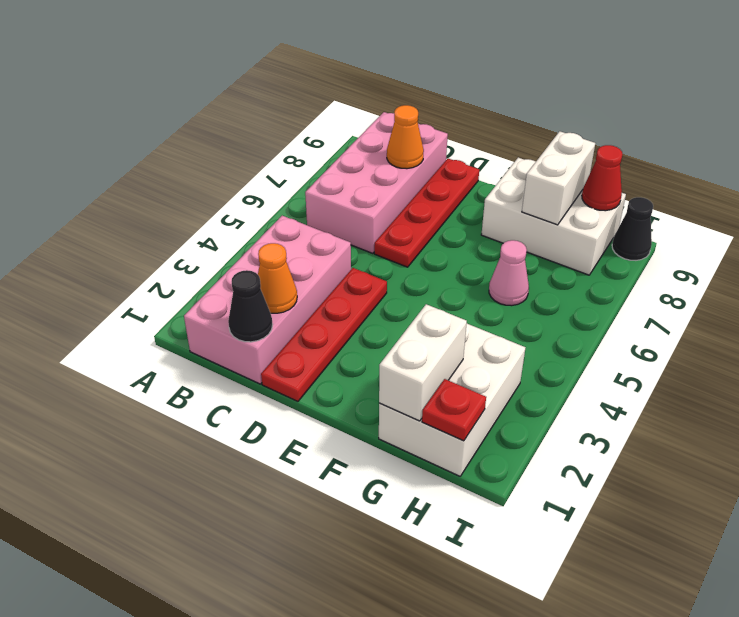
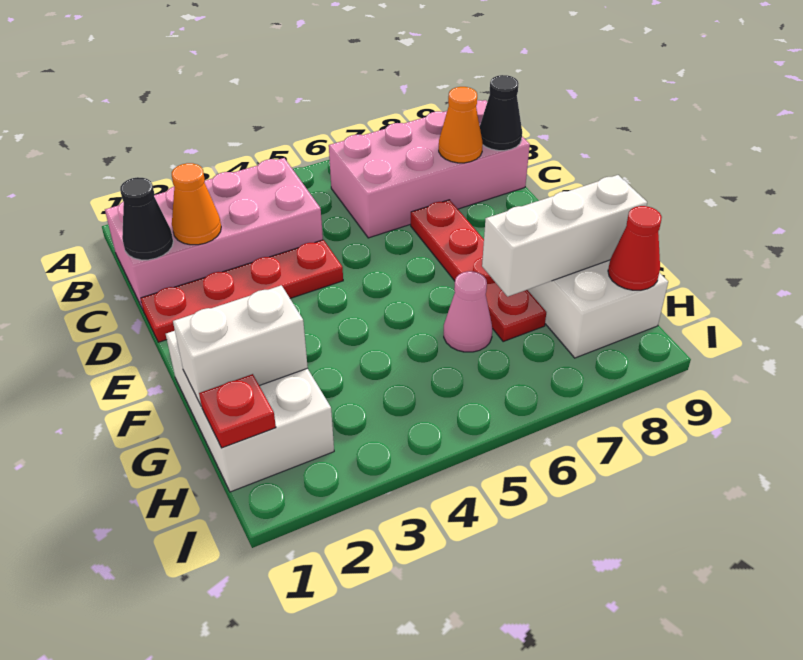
red plate D6:D9 level 1 -> red plate D7:G7 level 1
white brick G1:H3 level 1 -> white brick F1:H2 level 1
white brick G8:G9 level 2 -> white brick G7:G9 level 2
black cone I9 level 1 -> black cone C9 level 2

